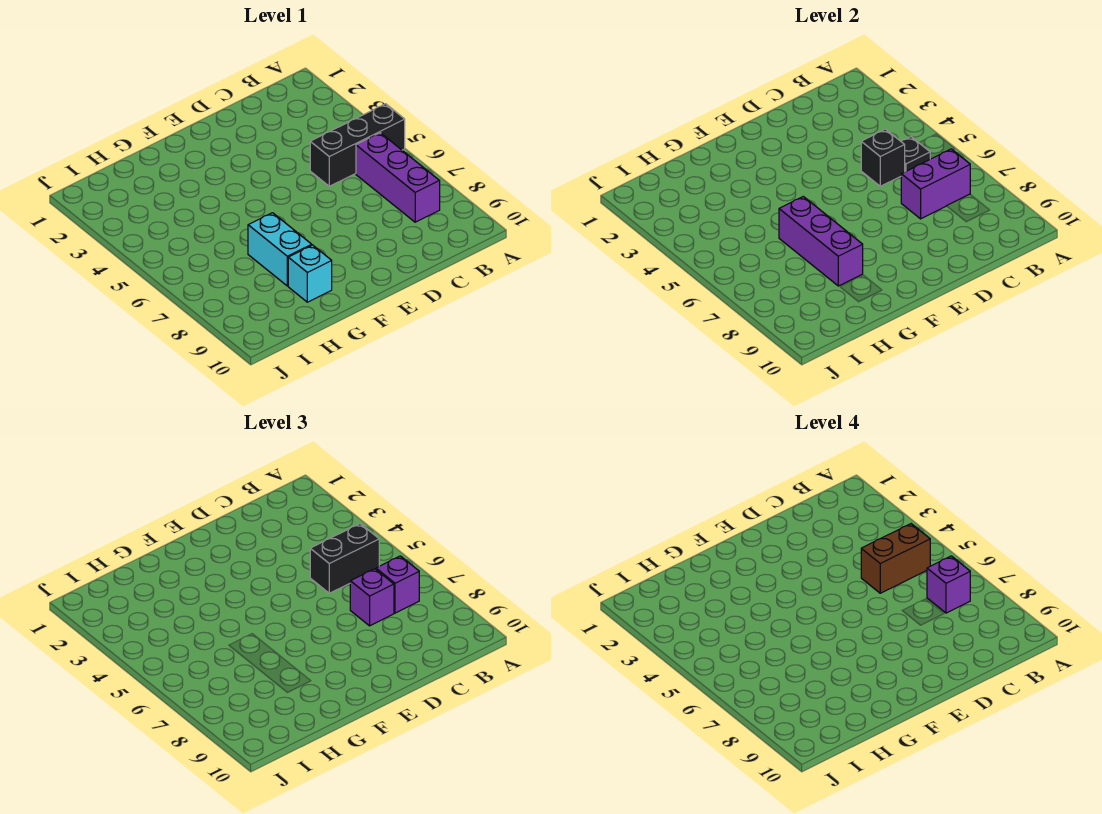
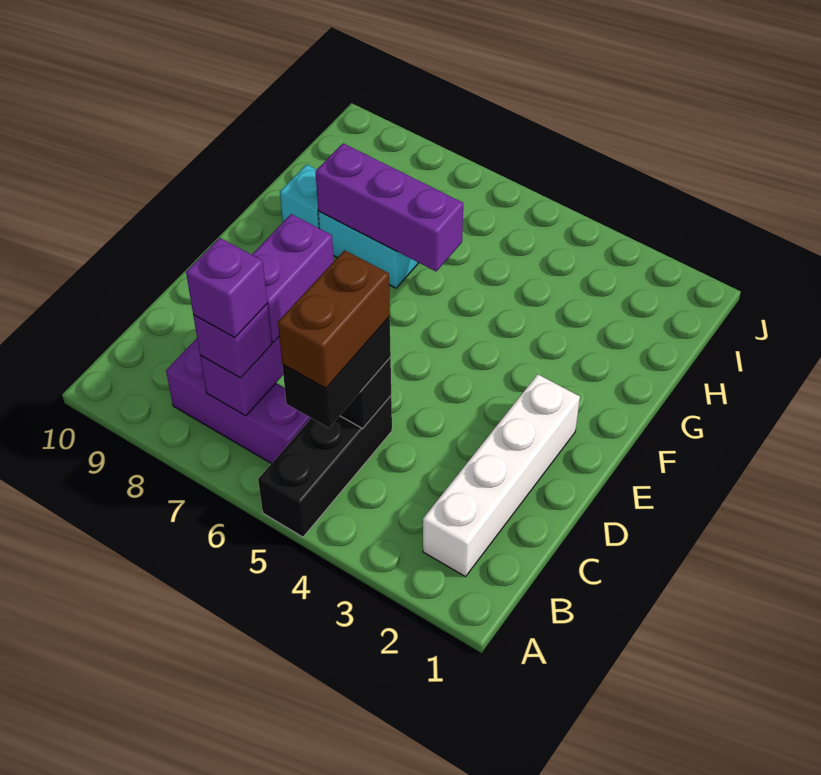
none -> white brick B2:E2 level 1
black plate B5 level 2 -> none
purple brick C7 level 3 -> purple brick C7:D7 level 3

